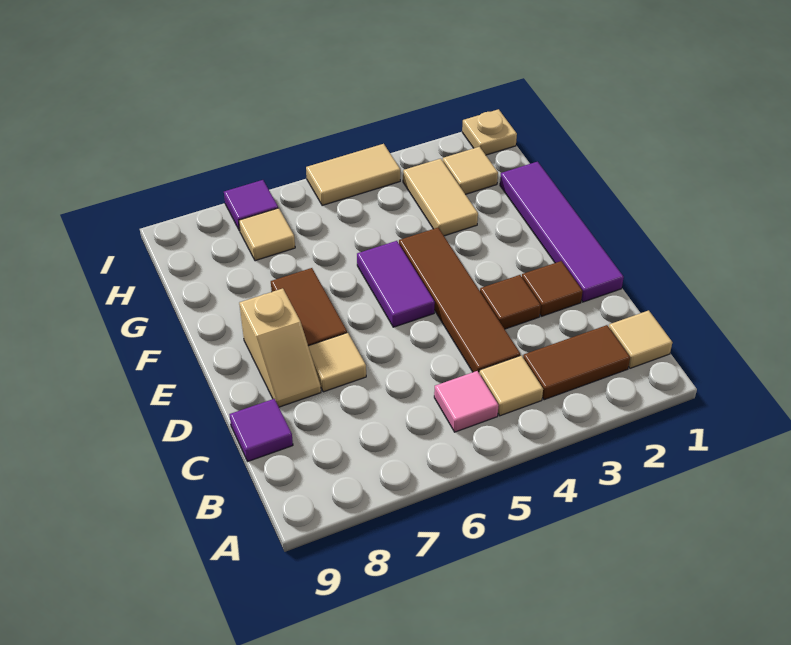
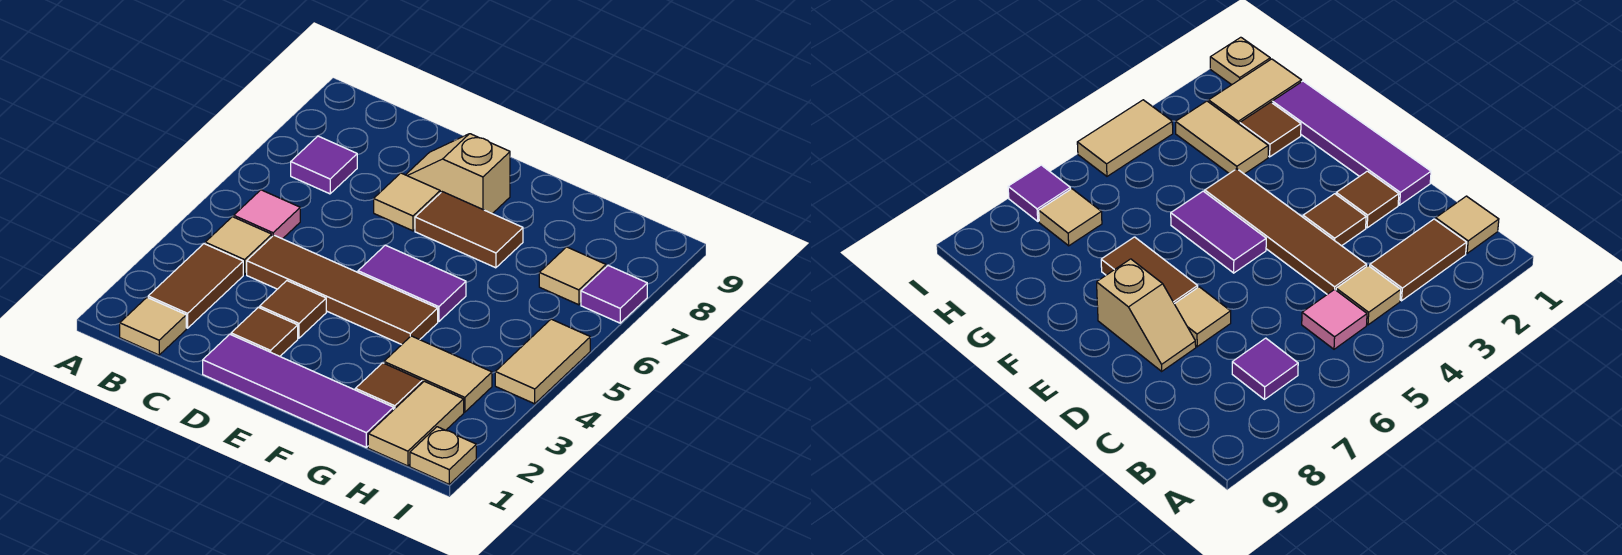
purple tile C9 level 1 -> purple tile B7 level 1
none -> brown tile G2 level 1
tan tile H2 level 1 -> tan tile H1:H2 level 1

